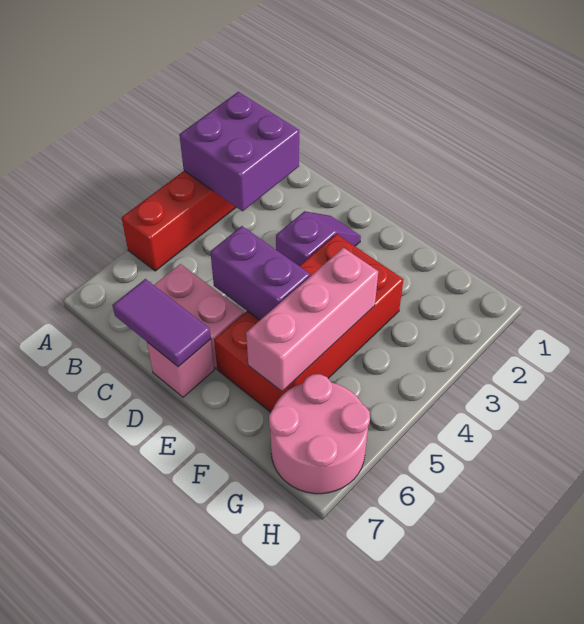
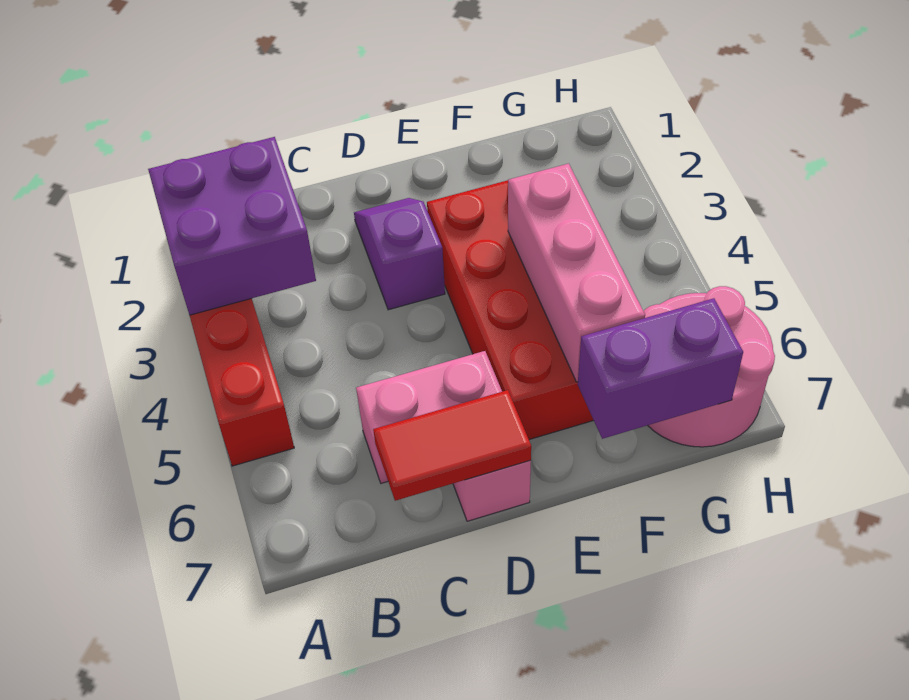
purple tile C7:D7 level 2 -> red tile C7:D7 level 2
purple brick D5:E5 level 2 -> purple brick F7:G7 level 2

